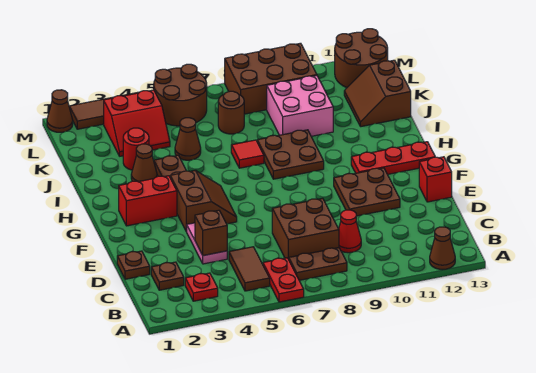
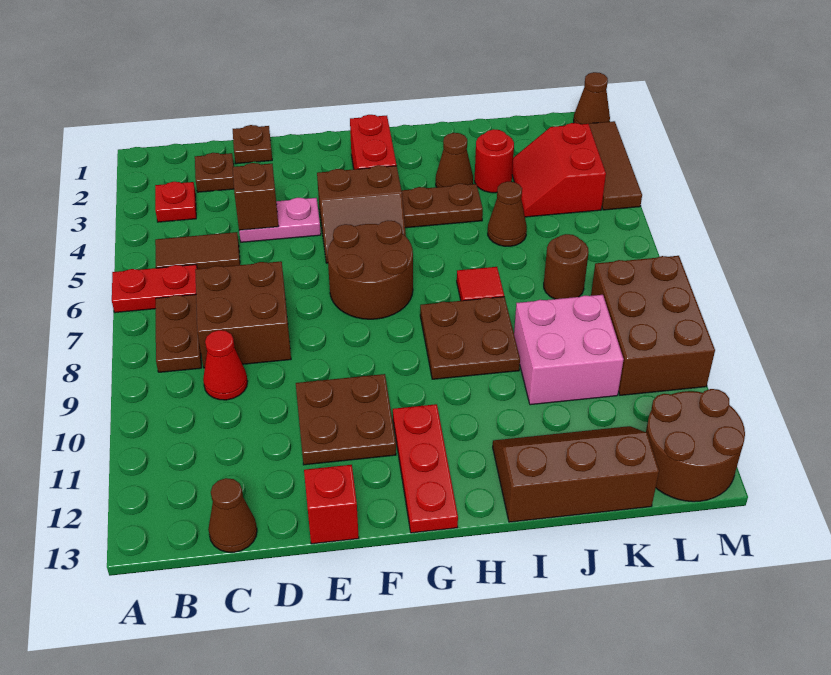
brown cone A12 level 1 -> brown cone C13 level 1
brown slope J12:K13 level 1 top 13 -> brown slope I12:K13 level 1 top 13
brown round brick L5:M6 level 1 -> brown round brick F6:G7 level 1

